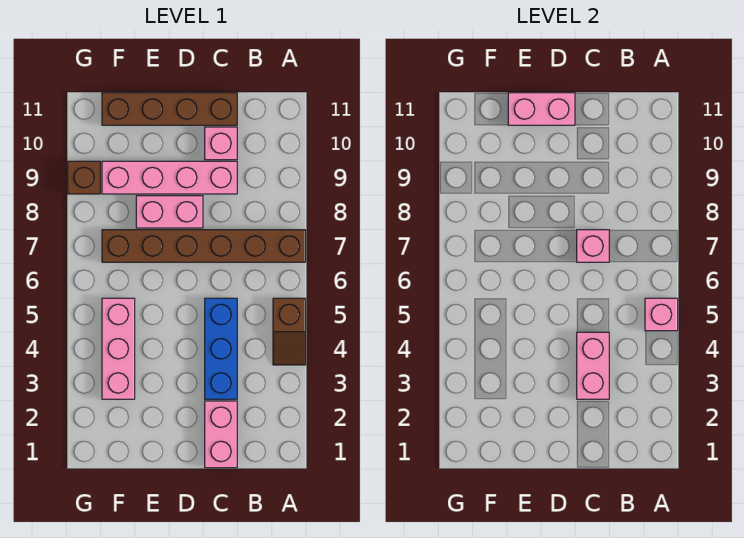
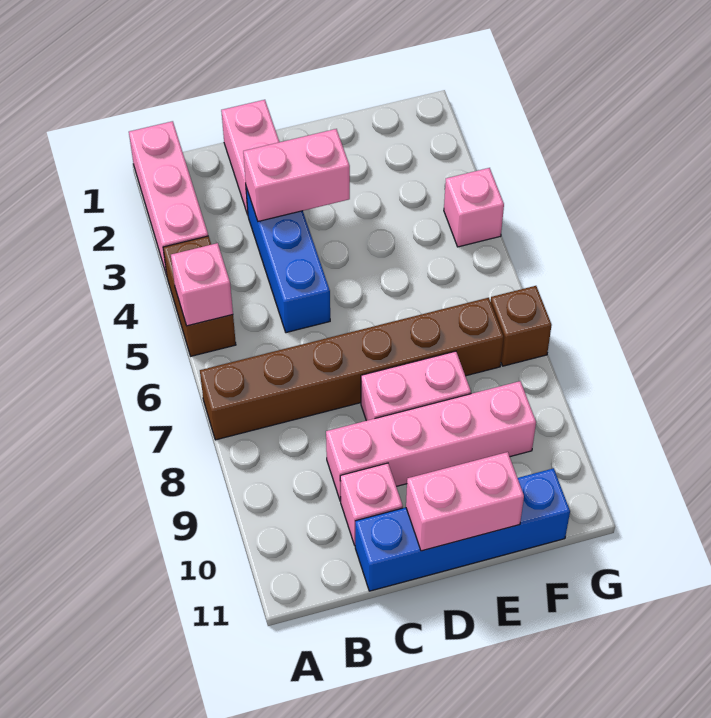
brown slope A4:A5 level 1 top 5 -> brown brick A4:A5 level 1
pink brick C3:C4 level 2 -> pink brick C3:D3 level 2
pink brick C7 level 2 -> pink brick G4 level 1
brown brick C11:F11 level 1 -> blue brick C11:F11 level 1
pink brick F3:F5 level 1 -> pink brick A1:A3 level 1
brown brick G9 level 1 -> brown brick G7 level 1

